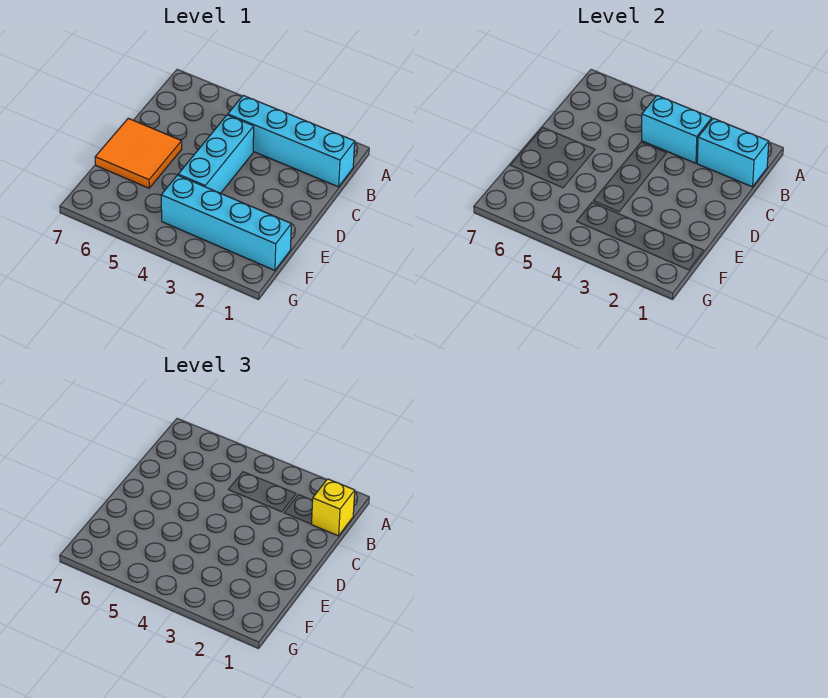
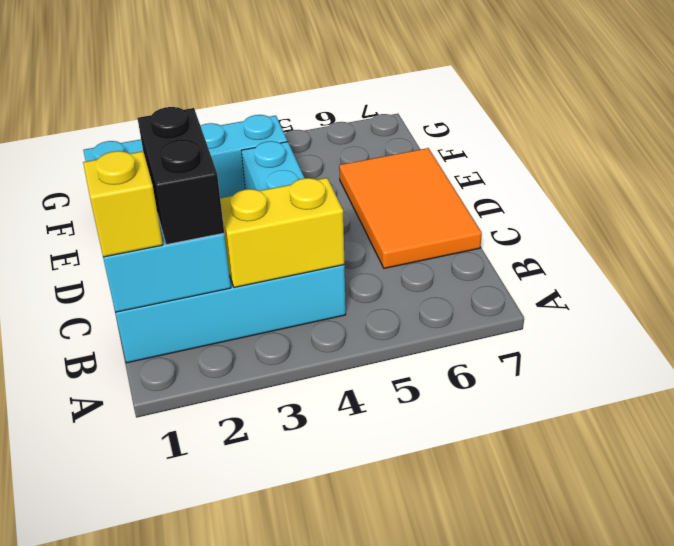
none -> black brick B2:C2 level 3
cyan brick B3:B4 level 2 -> yellow brick B3:B4 level 2
orange tile D6:E7 level 1 -> orange tile C6:E7 level 1

